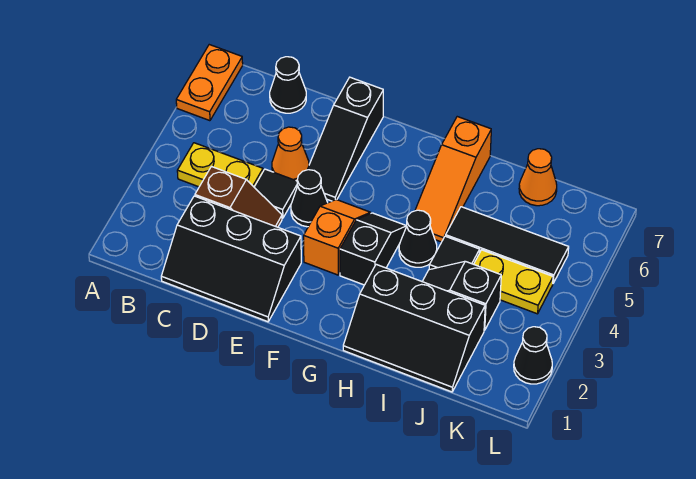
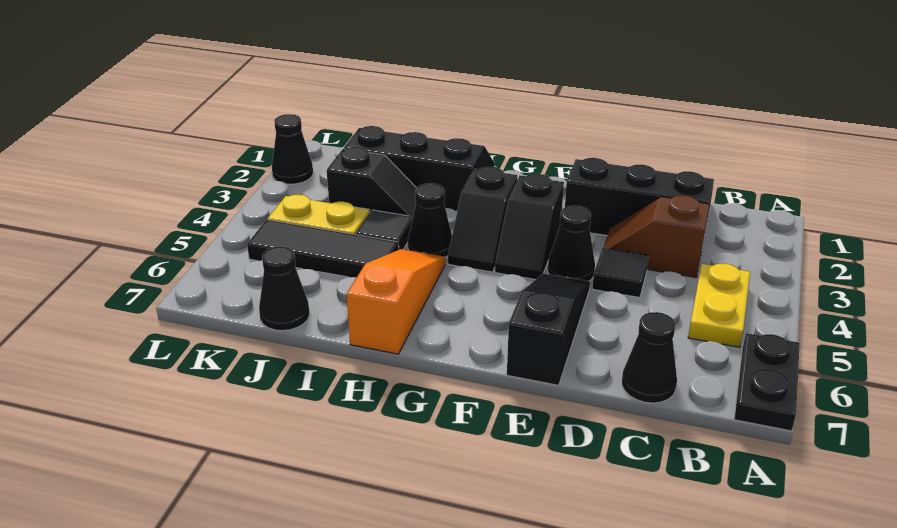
orange plate A6:A7 level 1 -> black plate A6:A7 level 1
yellow plate B4:C4 level 1 -> yellow plate B4:B5 level 1
orange cone D5 level 1 -> none
orange slope F3:F4 level 1 top 3 -> black slope F3:F4 level 1 top 3
orange cone J7 level 1 -> black cone J7 level 1

